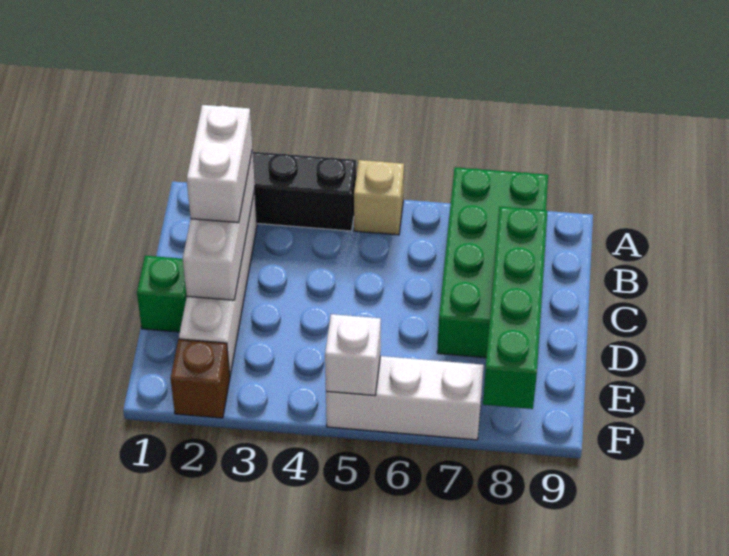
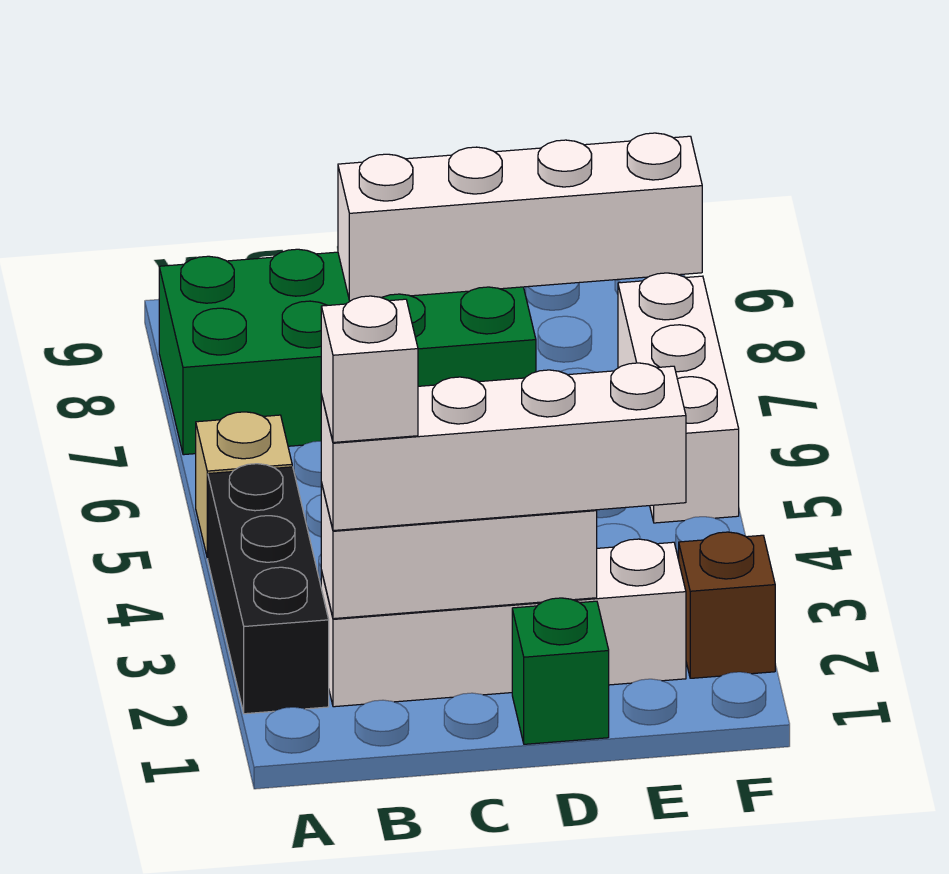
white brick B2:C2 level 3 -> white brick B2:E2 level 3
green brick C8:F8 level 2 -> white brick C8:F8 level 2
white brick F5 level 2 -> white brick B2 level 4

